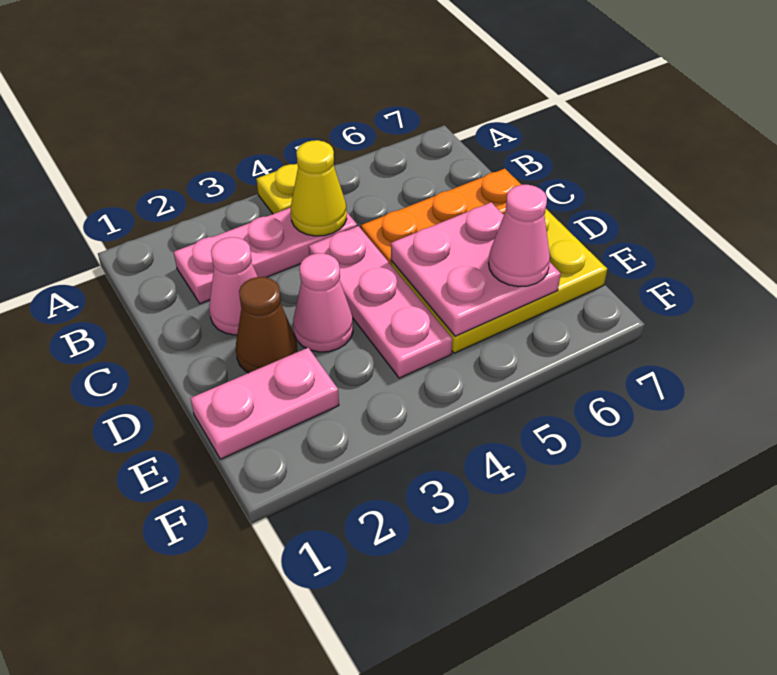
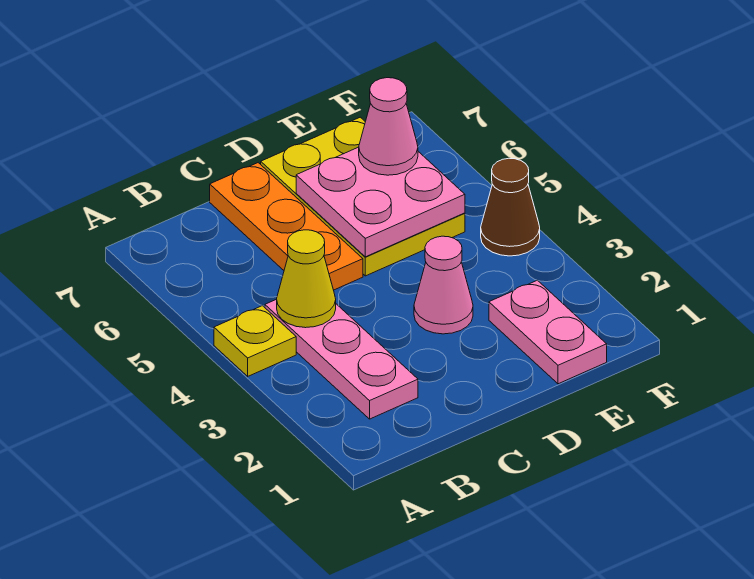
pink cone C2 level 1 -> none
pink plate C4:E4 level 1 -> none
brown cone D2 level 1 -> brown cone F4 level 1

